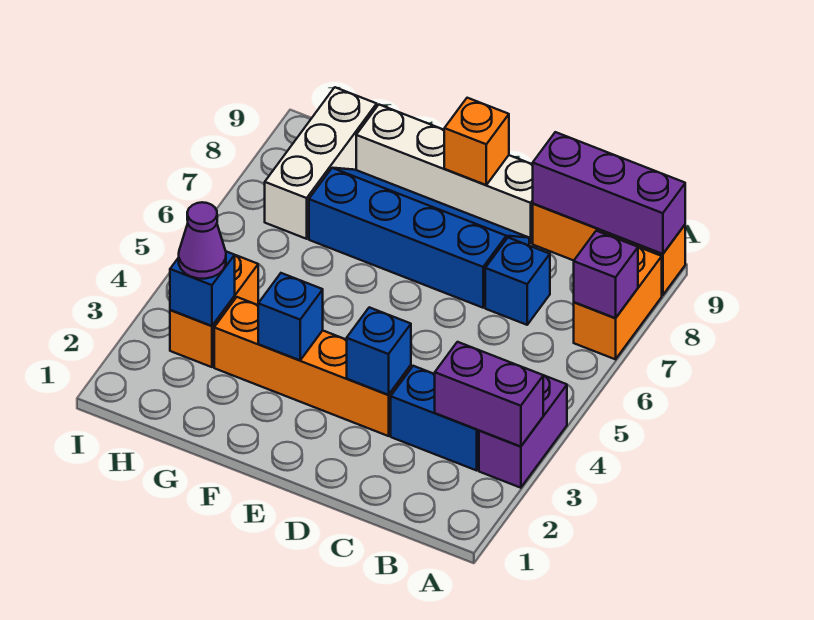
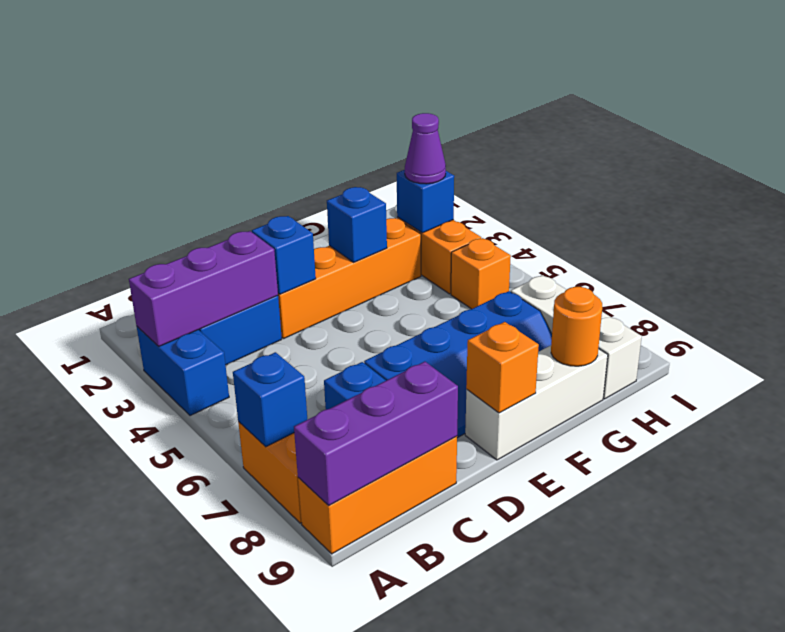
purple brick A3:A4 level 1 -> blue brick A3:A4 level 1
purple brick A3:B3 level 2 -> purple brick A3:C3 level 2
purple brick A7 level 2 -> blue brick A7 level 2
white brick D9:G9 level 1 -> white brick E9:G9 level 1
none -> orange round brick G9 level 2
none -> orange brick H5 level 1

